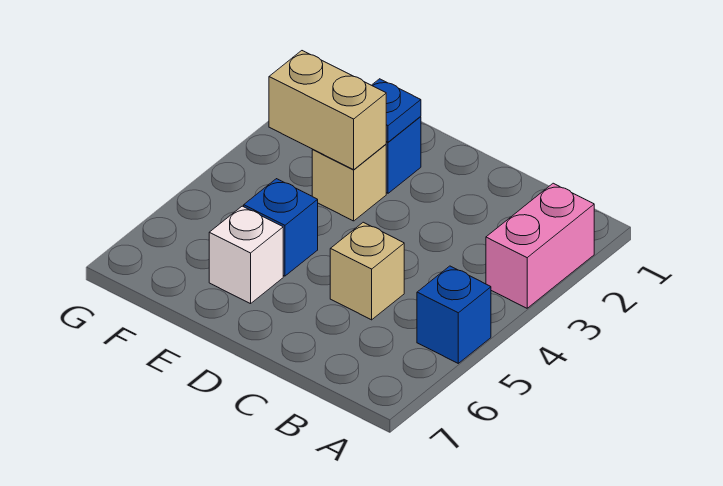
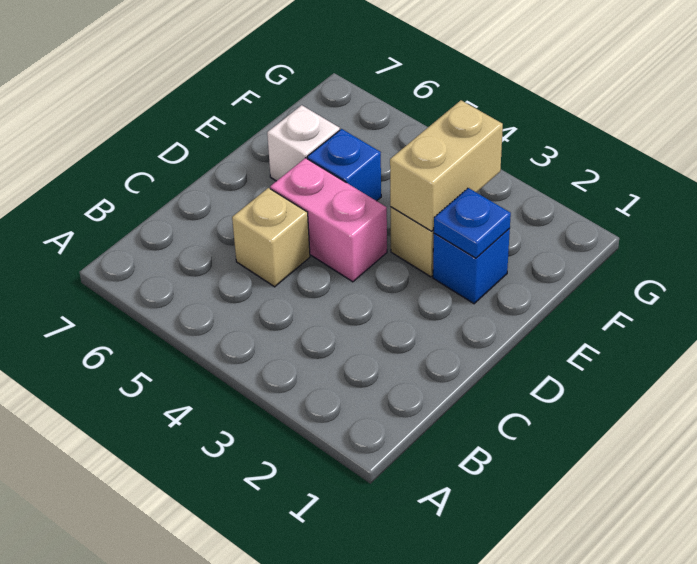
pink brick A2:A3 level 1 -> pink brick D4:D5 level 1
blue brick A5 level 1 -> none

